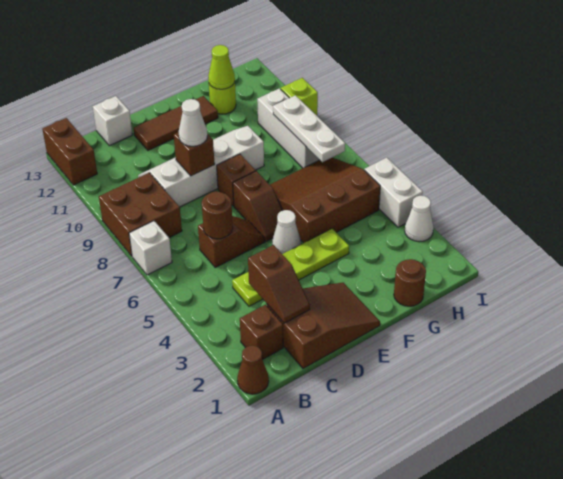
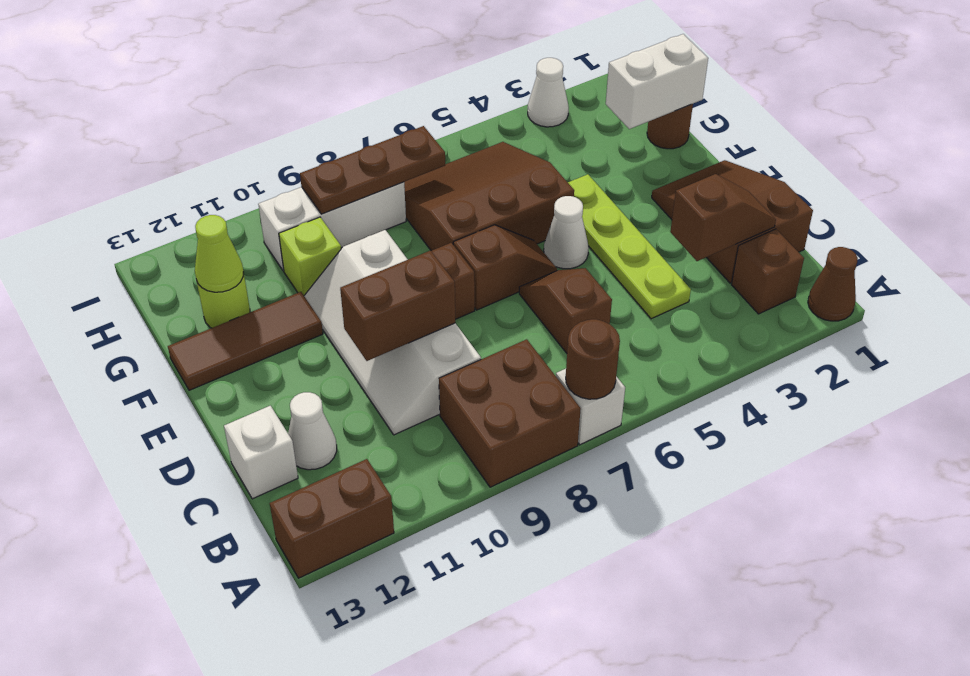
brown round brick C6 level 2 -> brown round brick A7 level 2
brown brick D9 level 2 -> brown brick D9:D10 level 2
white cone D9 level 3 -> white cone C12 level 1
brown tile D12:F12 level 1 -> brown tile F11:F13 level 1
brown slope F5:H7 level 1 top 5 -> brown slope F5:H7 level 1 top F
white plate H7:H9 level 2 -> brown plate H7:H9 level 2
white brick I4:I5 level 1 -> white brick G1:G2 level 2
lime brick I10 level 1 -> lime brick G10 level 1

